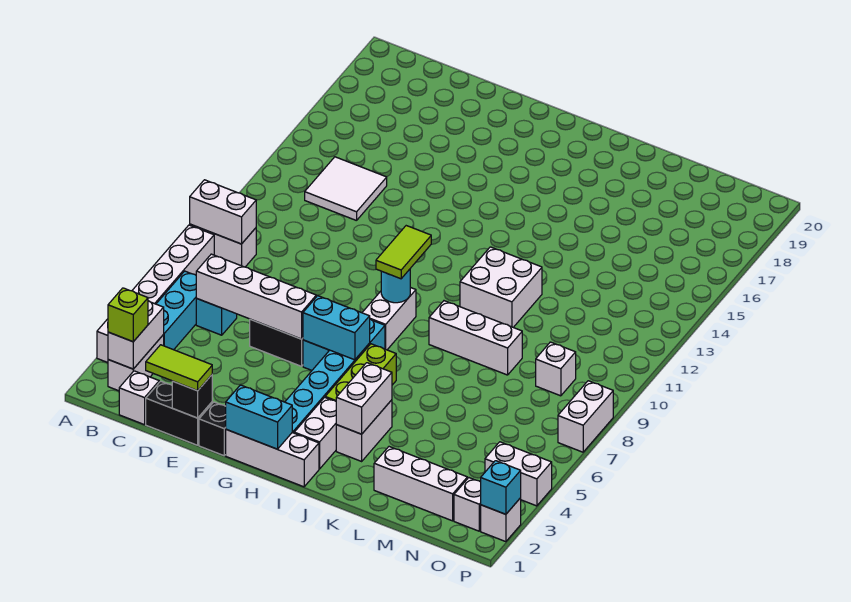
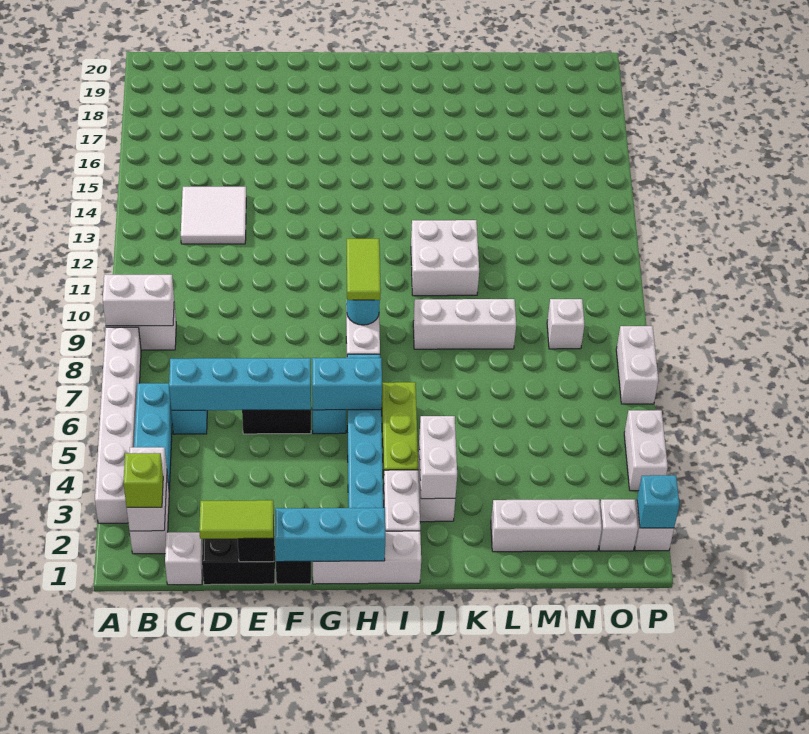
white brick C6:F6 level 2 -> cyan brick C6:F6 level 2
cyan brick G1:H1 level 2 -> cyan brick F1:H1 level 2
white brick O4:P4 level 1 -> white brick P4:P5 level 1

